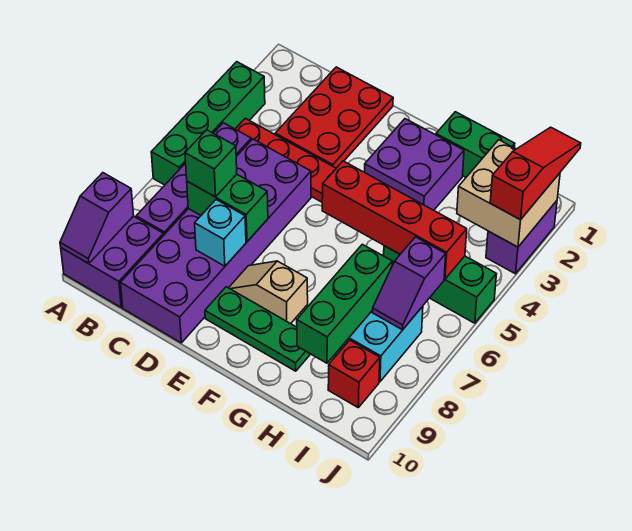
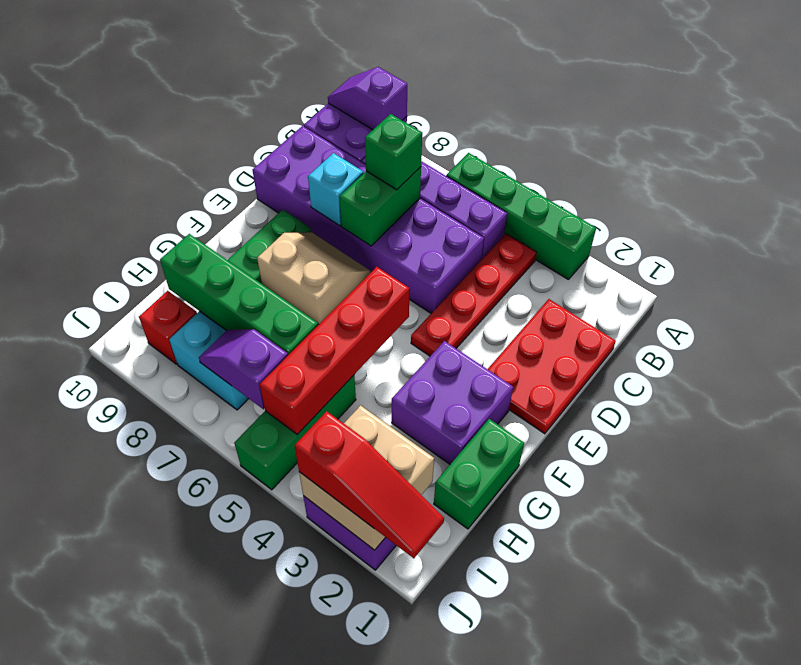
red plate C1:D3 level 1 -> red plate C1:E2 level 1
tan slope E8:F8 level 1 top F -> tan slope E7:F8 level 1 top F
green brick H7:H9 level 2 -> green brick H6:H9 level 2

